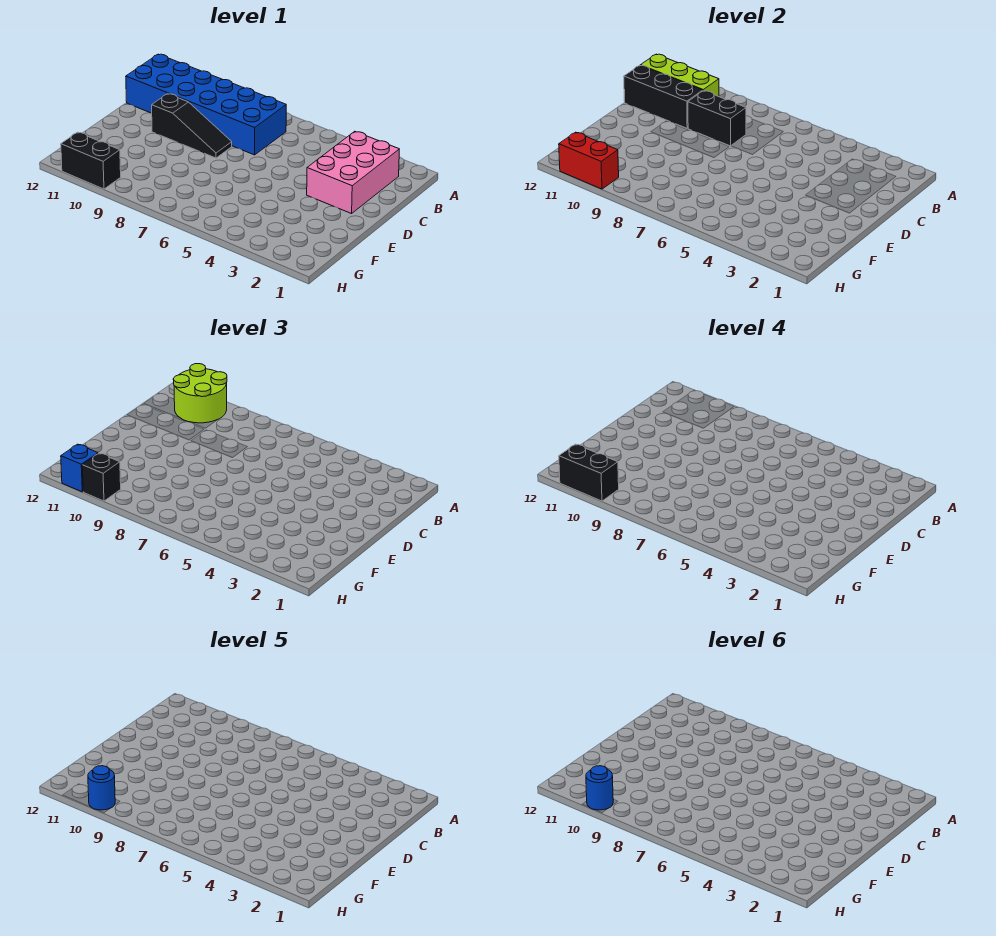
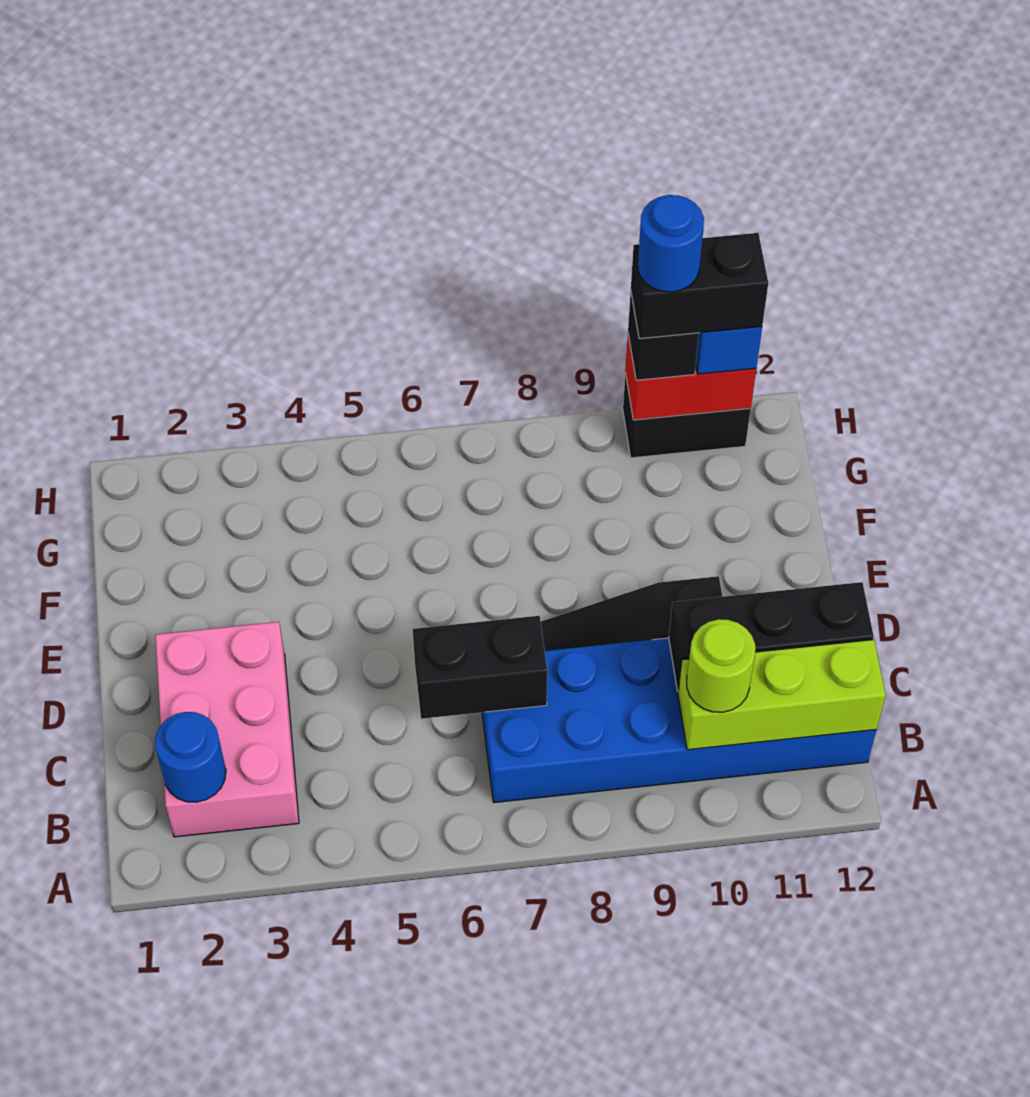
lime round brick A10:B11 level 3 -> lime round brick B10 level 3
black brick C8:C9 level 2 -> black brick C6:C7 level 2
blue round brick H10 level 6 -> blue round brick B2 level 2

